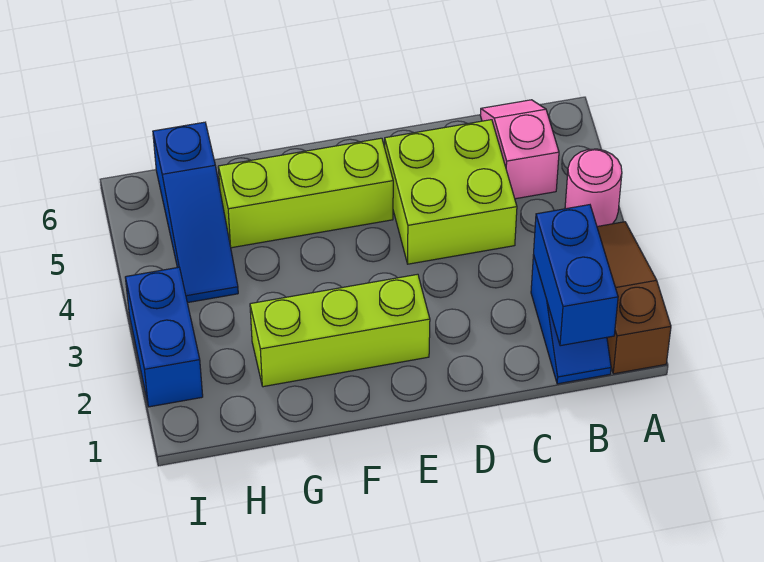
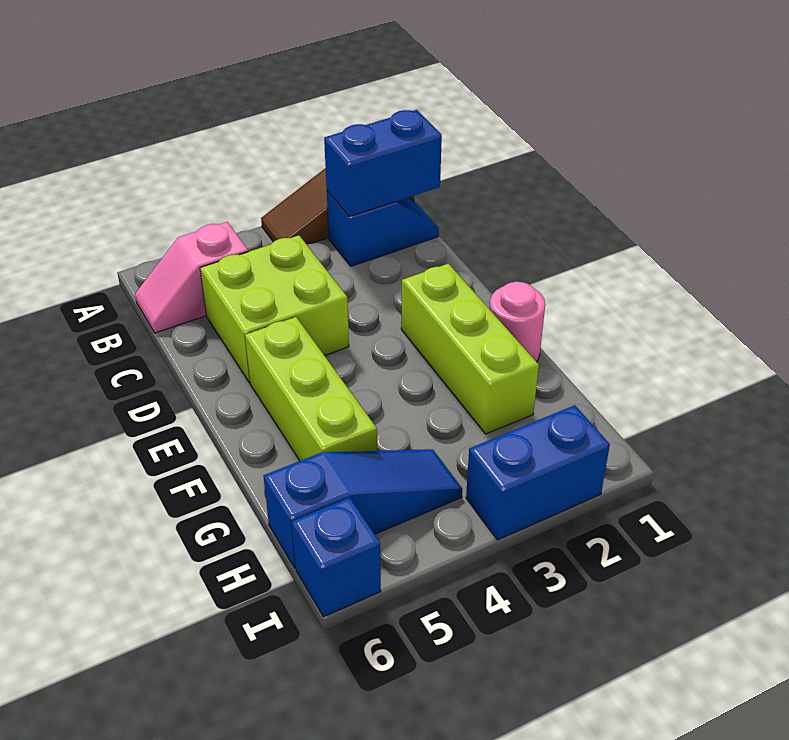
pink round brick A4 level 1 -> pink round brick F1 level 1
none -> blue brick I6 level 1

